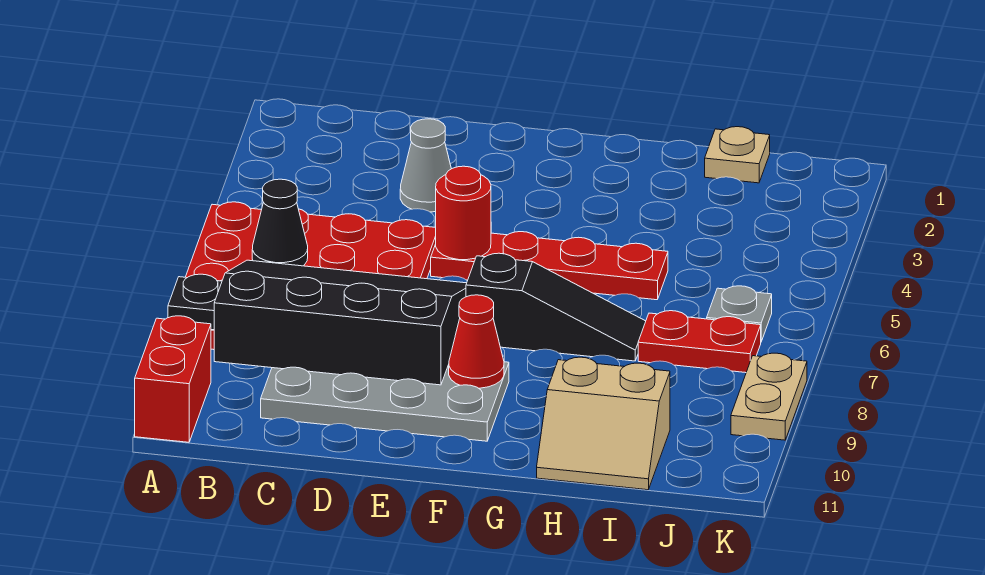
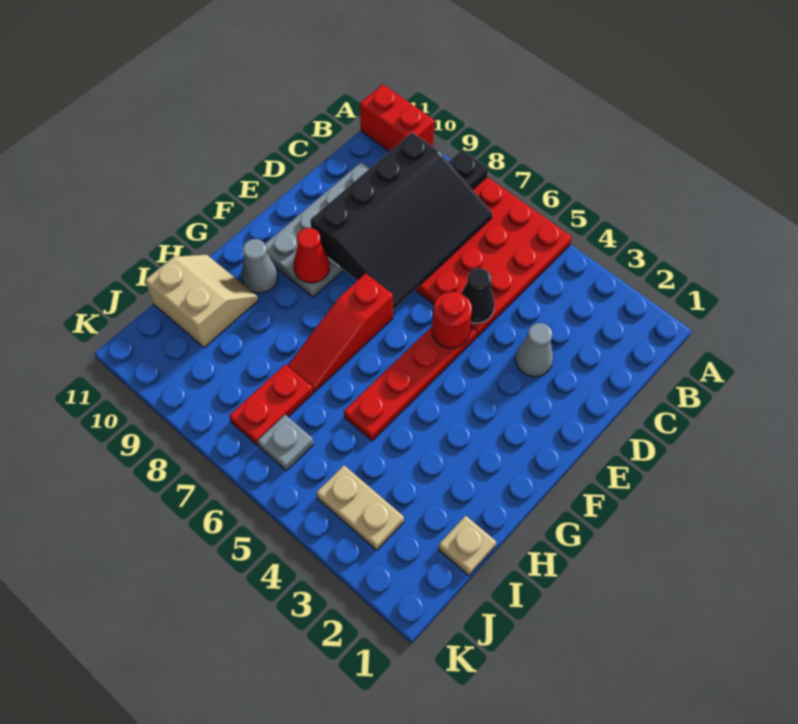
black cone B6 level 2 -> black cone D5 level 2
black slope F7:H7 level 1 top F -> red slope F7:H7 level 1 top F
none -> grey cone G10 level 1
tan slope H10:I11 level 1 top 10 -> tan slope H10:I11 level 1 top I
tan plate K8:K9 level 1 -> tan plate J3:J4 level 1

